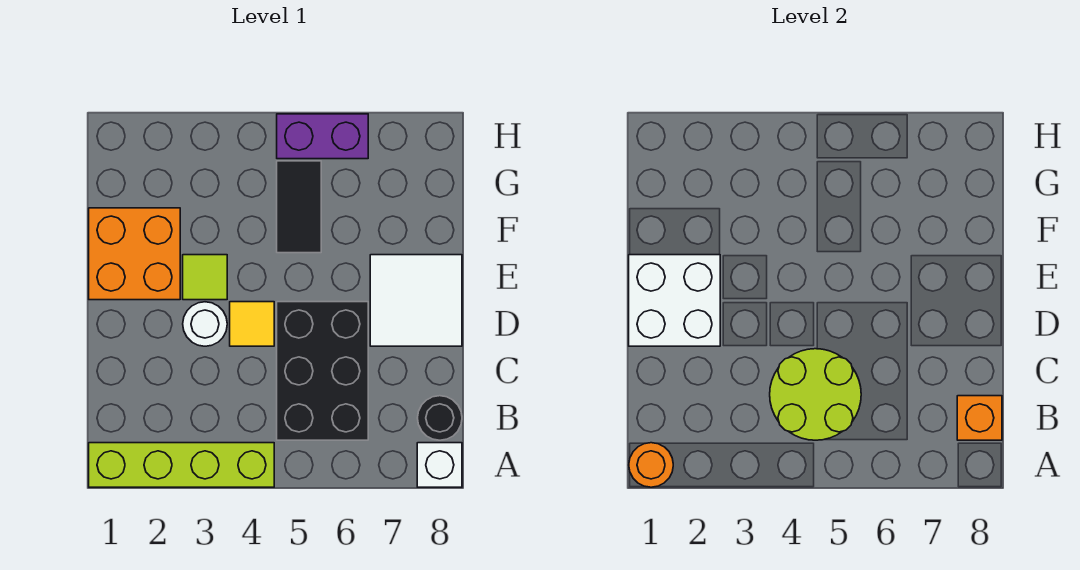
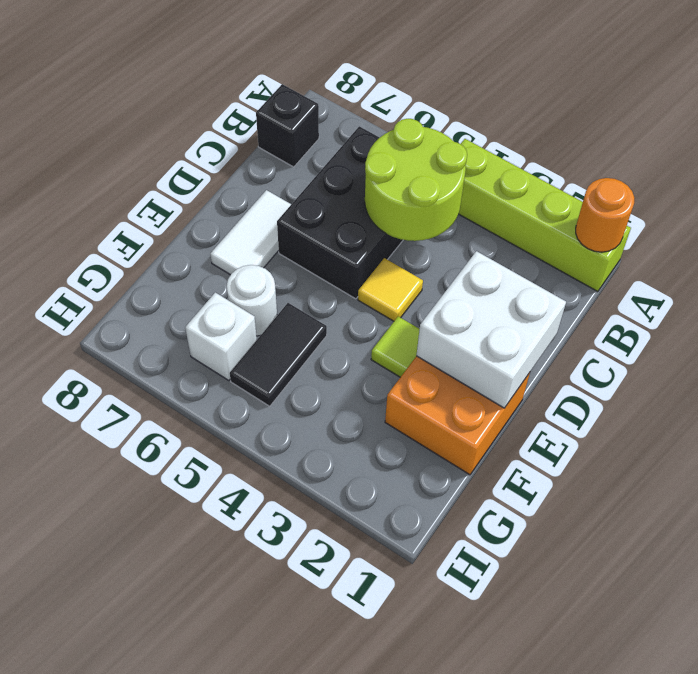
white brick A8 level 1 -> white brick G6 level 1
black round brick B8 level 1 -> black brick B8 level 1
orange brick B8 level 2 -> none
white round brick D3 level 1 -> white round brick F6 level 1
white tile D7:E8 level 1 -> white tile D7:E7 level 1
purple brick H5:H6 level 1 -> none

